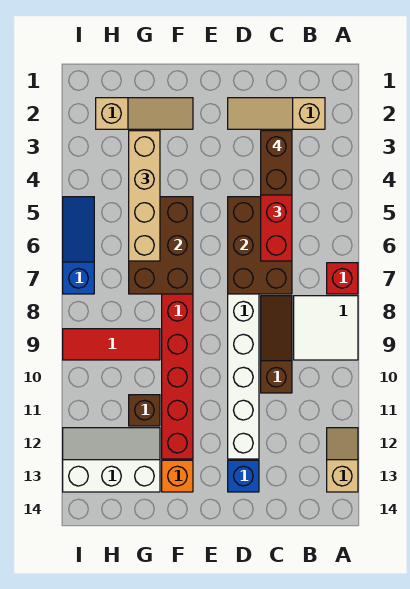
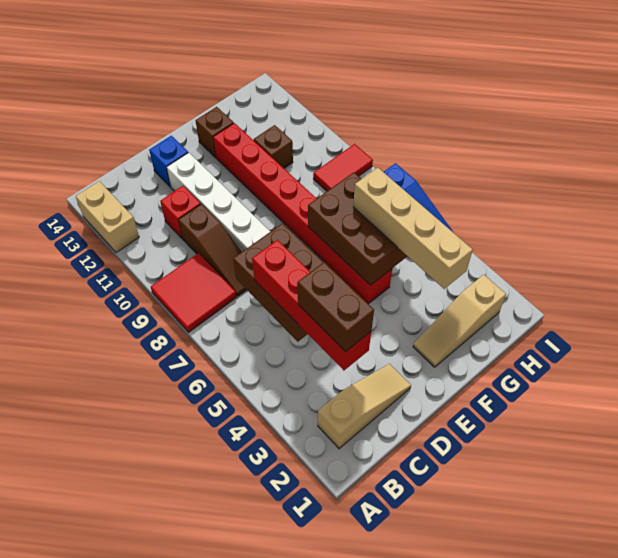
red brick A7 level 1 -> red brick C11 level 1
white tile A8:B9 level 1 -> red tile A8:B9 level 1
tan slope A12:A13 level 1 top 13 -> tan brick A12:A13 level 1
orange brick F13 level 1 -> brown brick F13 level 1
red tile G9:I9 level 1 -> red tile H9:I9 level 1
white slope G12:I13 level 1 top 13 -> none

